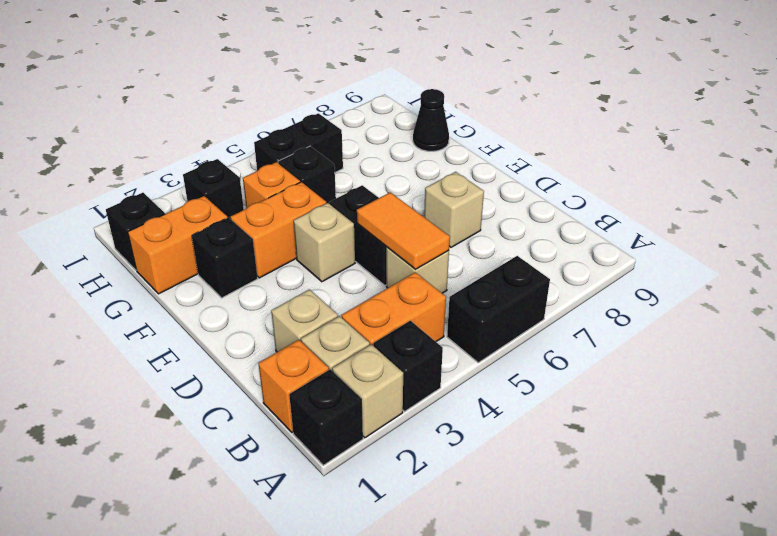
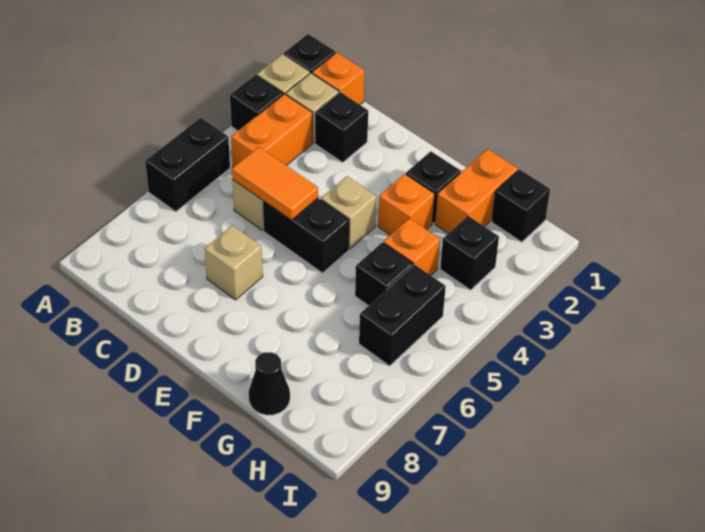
tan brick C2 level 1 -> black brick C2 level 1
orange brick F3:F4 level 1 -> orange brick F3 level 1

